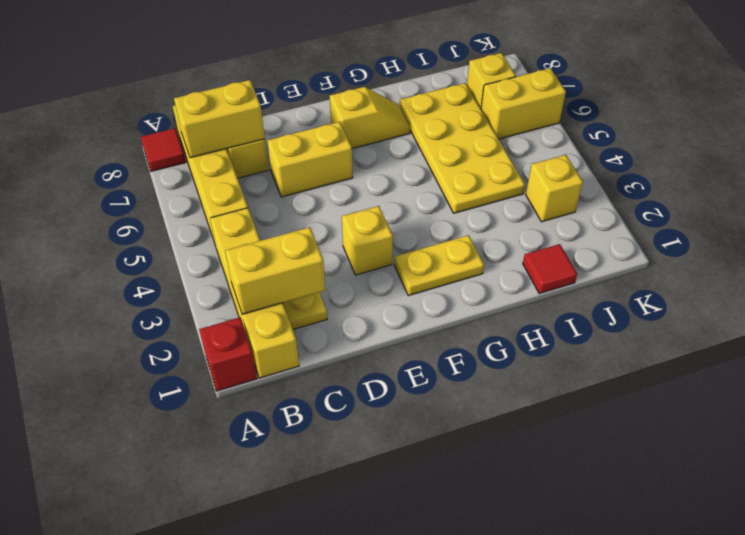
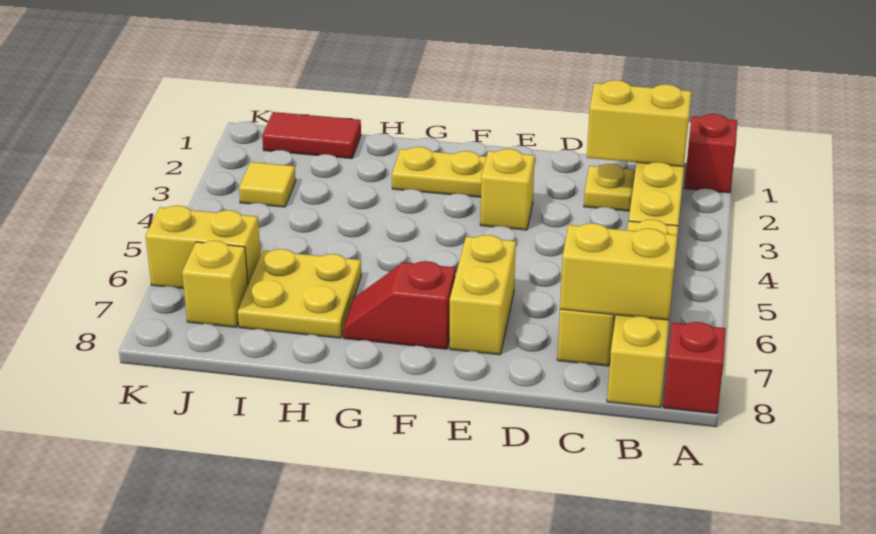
red tile A8 level 1 -> red brick A8 level 1
yellow brick D6:E6 level 1 -> yellow brick E6:E7 level 1
yellow slope F7:G7 level 1 top F -> red slope F7:G7 level 1 top F
yellow plate H4:I7 level 1 -> yellow plate H6:I7 level 1
red tile I1 level 1 -> red tile I1:J1 level 1
yellow brick J3 level 1 -> yellow tile J3 level 1

